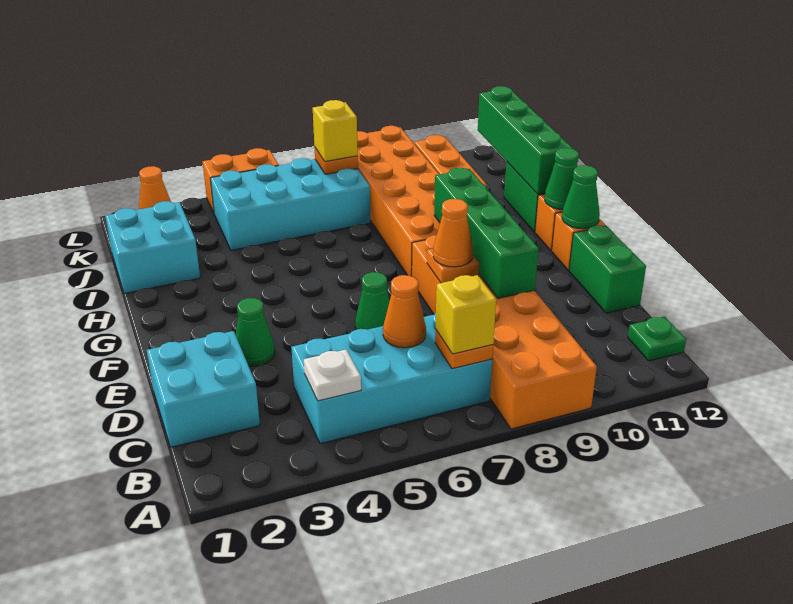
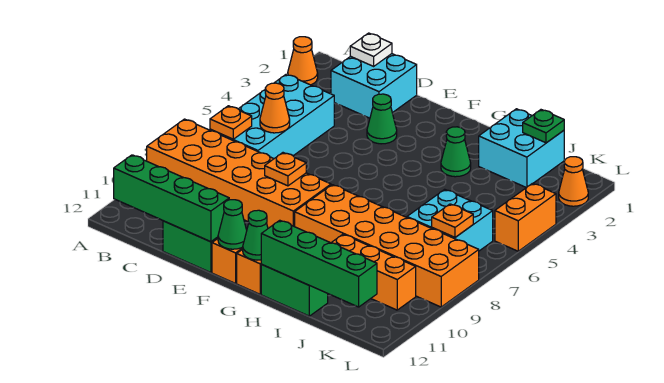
white plate B4 level 2 -> white plate C1 level 2
yellow brick B7 level 3 -> none
green plate B12 level 1 -> green plate J1 level 2
green brick D9:G9 level 2 -> green brick B12:E12 level 2
green cone E6 level 1 -> green cone H3 level 1
orange cone E8 level 3 -> orange cone A2 level 1
cyan brick J4:K7 level 1 -> cyan brick J6:K7 level 1
yellow brick K7 level 3 -> none

